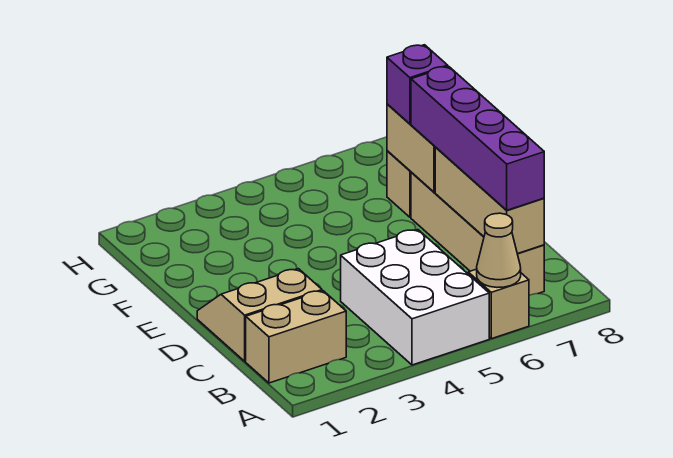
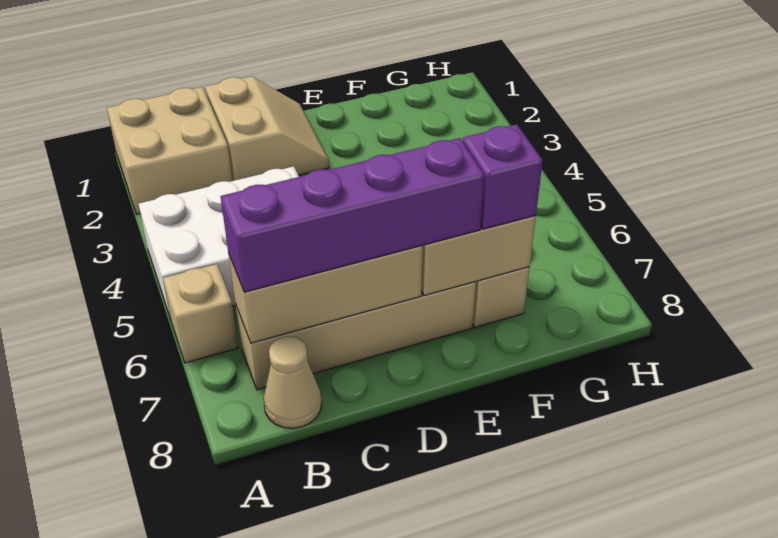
tan cone A6 level 2 -> tan cone B8 level 1
tan brick B1:B2 level 1 -> tan brick A1:B2 level 1

